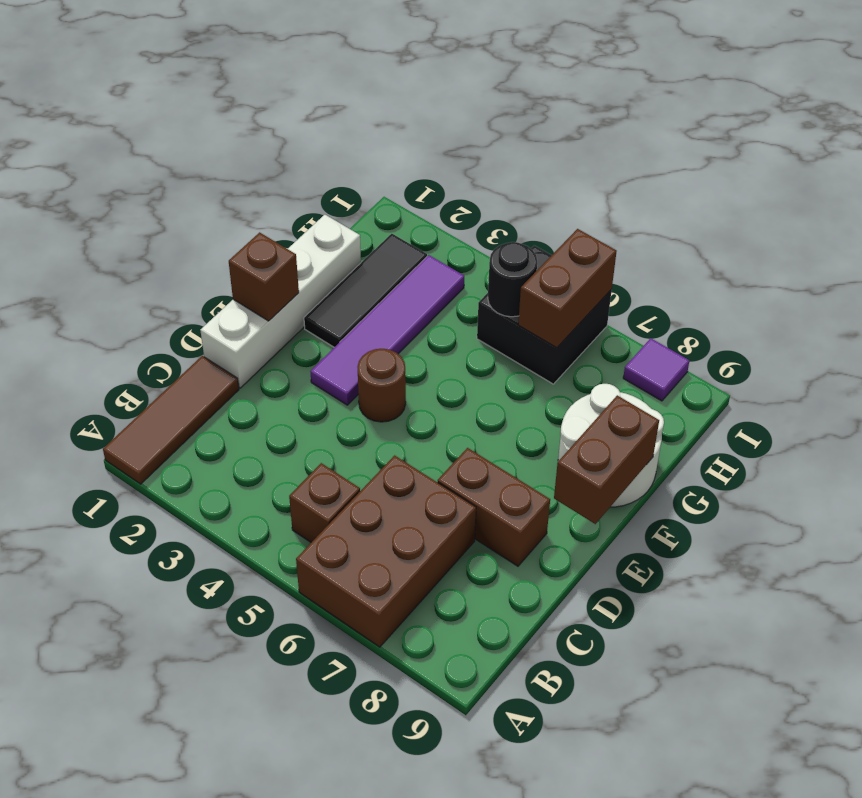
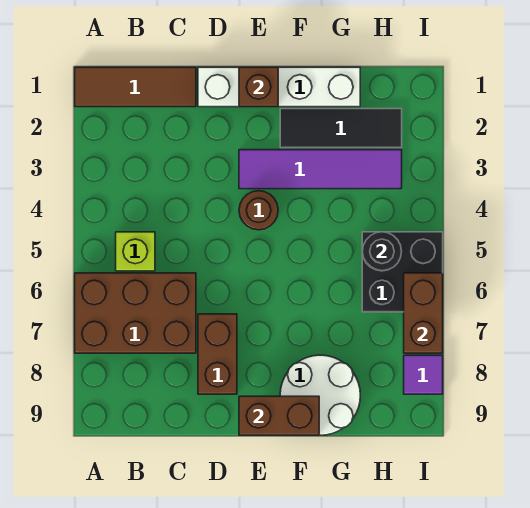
brown brick B5 level 1 -> lime brick B5 level 1
brown brick H6:I6 level 2 -> brown brick I6:I7 level 2

